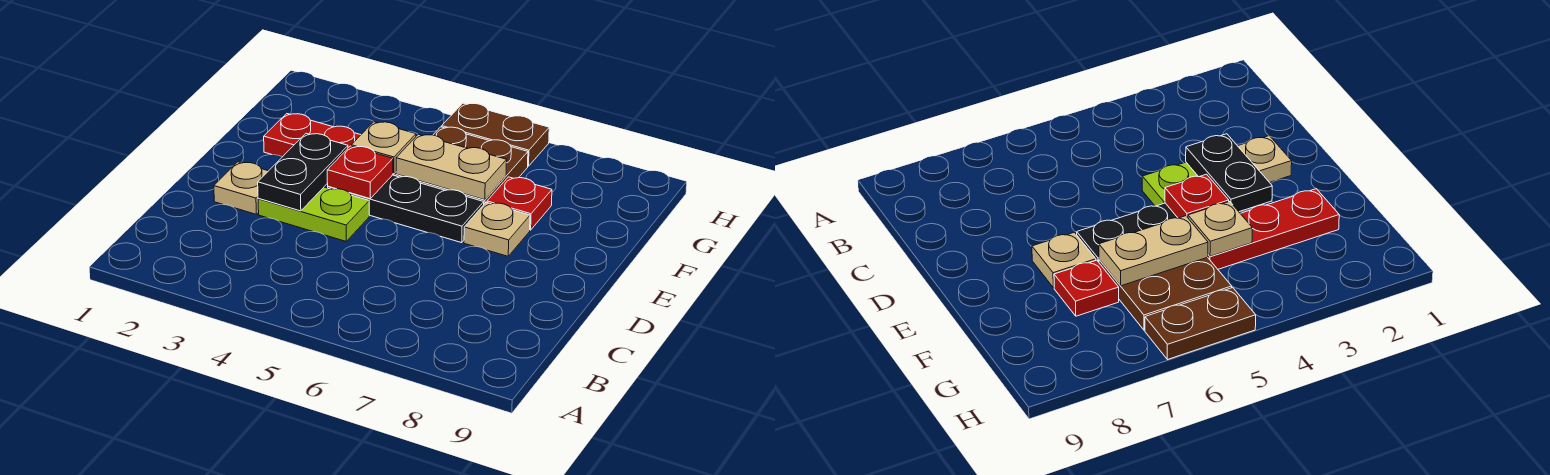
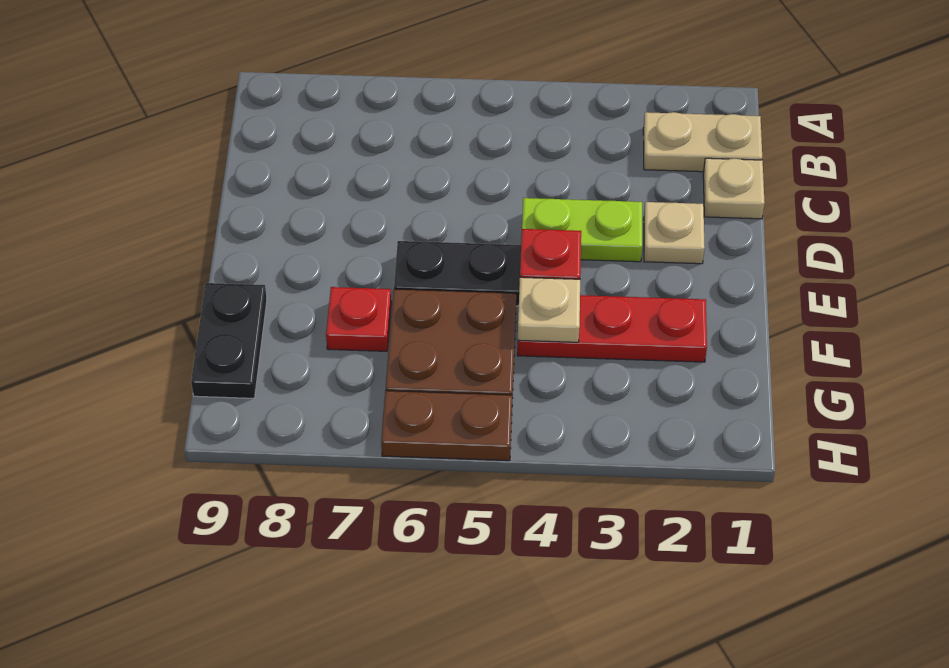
black plate D3:E3 level 2 -> black plate F9:G9 level 1
tan plate E7 level 1 -> tan plate C1 level 1
tan plate F5:F6 level 2 -> tan plate B1:B2 level 1

